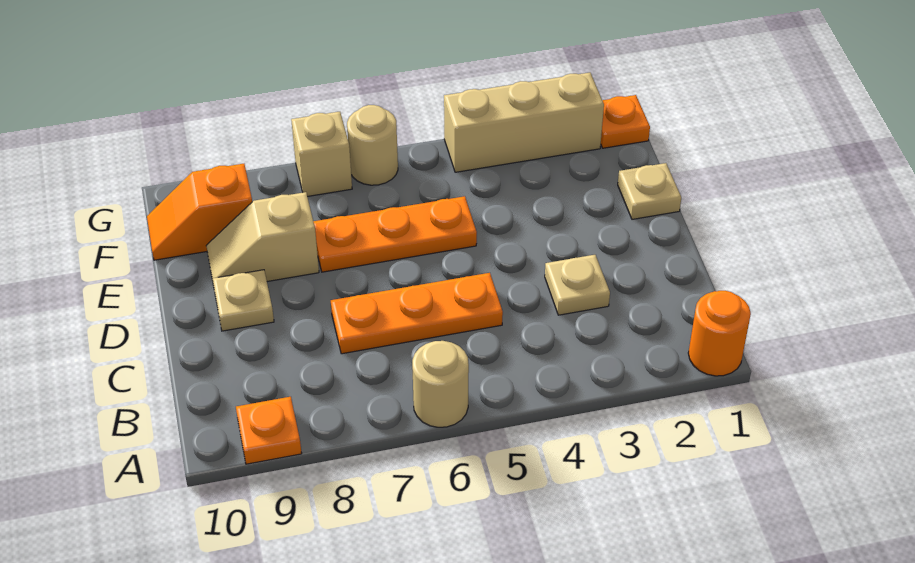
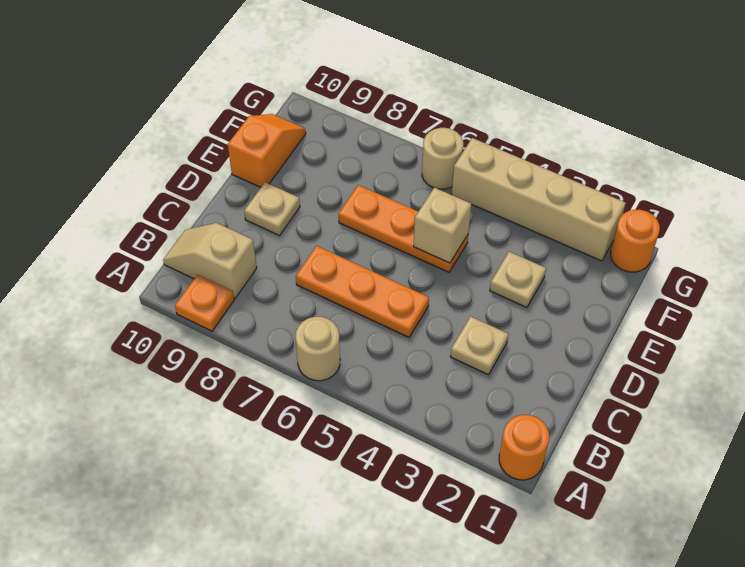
tan plate E1 level 1 -> tan plate E3 level 1
tan slope E8:E9 level 1 top 8 -> tan slope B9:B10 level 1 top 9
orange slope F9:F10 level 1 top 9 -> orange slope E10:F10 level 1 top E
orange plate G1 level 1 -> orange round brick G1 level 1
tan brick G2:G4 level 1 -> tan brick G2:G5 level 1
tan brick G7 level 1 -> tan brick E5 level 2

